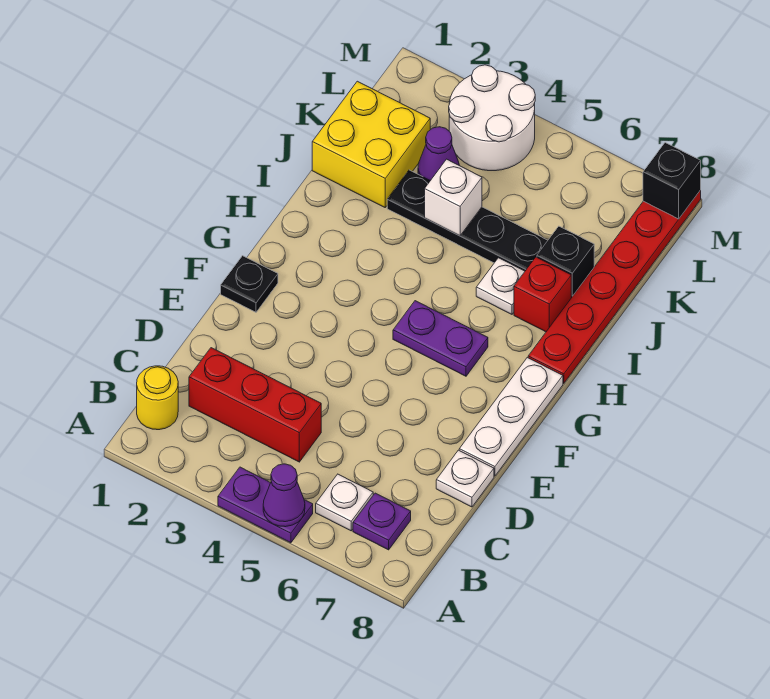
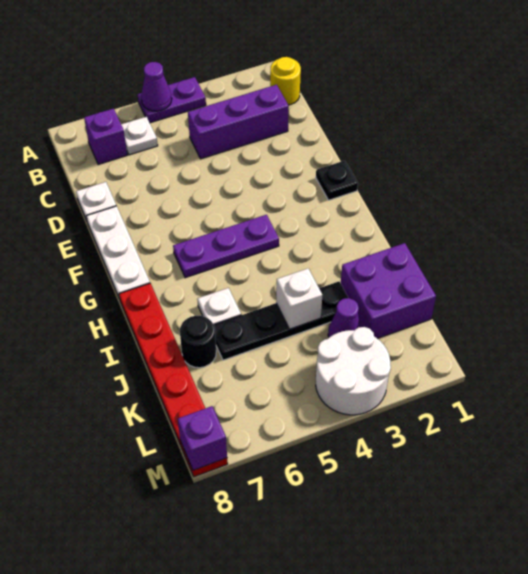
purple plate B7 level 1 -> purple brick B7 level 1
red brick C2:C4 level 1 -> purple brick C2:C4 level 1
purple plate G5:G6 level 1 -> purple plate G4:G6 level 1
red brick I7 level 1 -> none
yellow brick J1:K2 level 1 -> purple brick J1:K2 level 1
black brick J7 level 1 -> black round brick J7 level 1
black brick M8 level 2 -> purple brick M8 level 2

